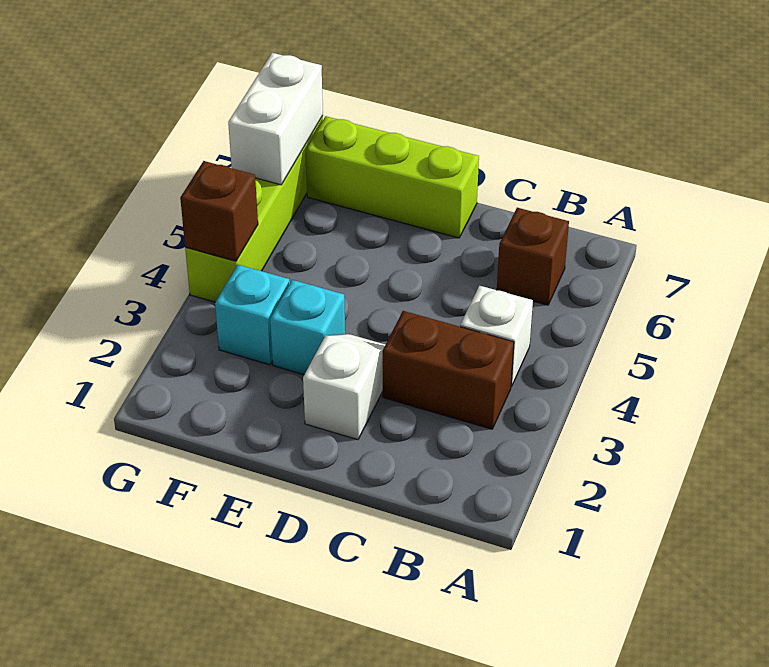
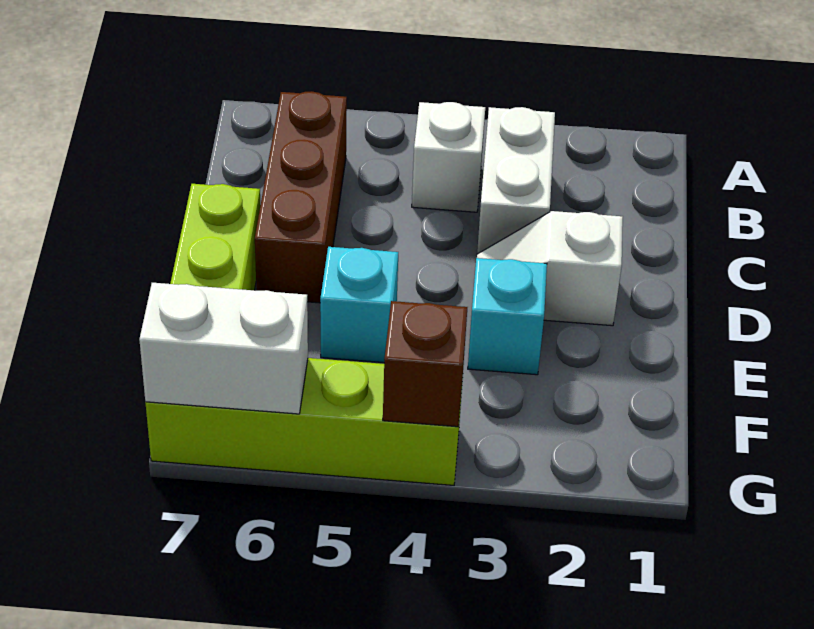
brown brick B3:C3 level 1 -> white brick B3:C3 level 1
brown brick B6 level 1 -> brown brick B6:D6 level 1
cyan brick F3 level 1 -> cyan brick E5 level 1

